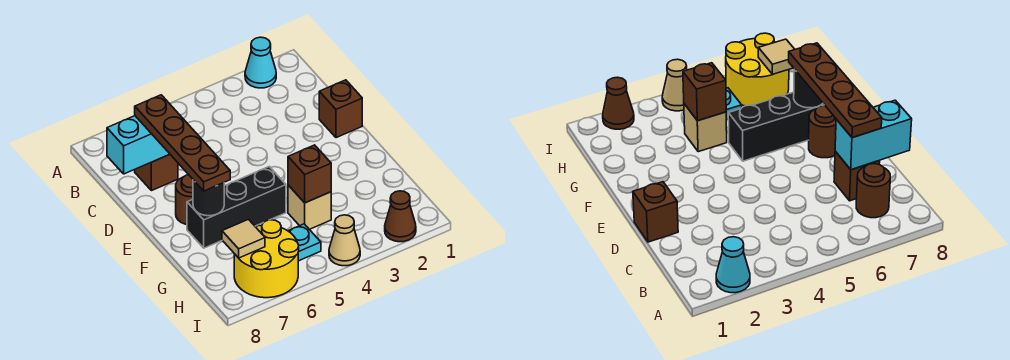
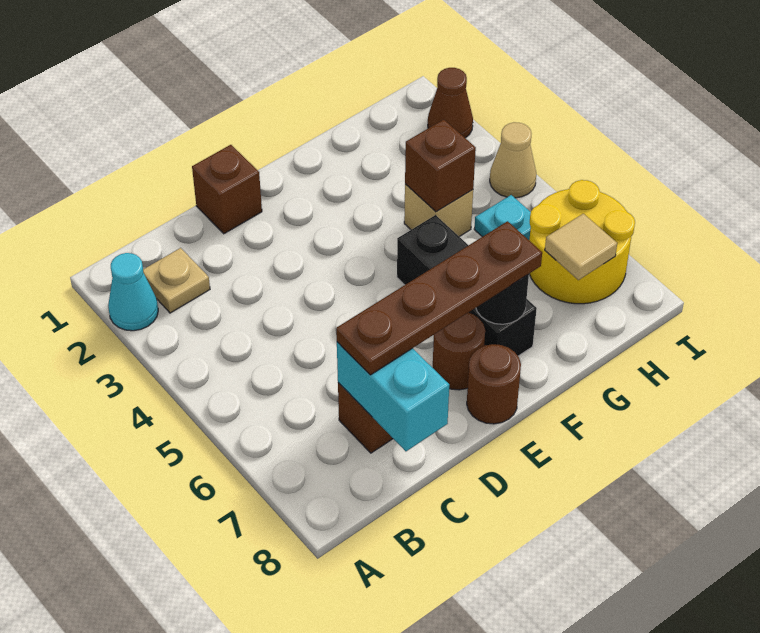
none -> tan plate B2 level 1
brown round brick B7 level 1 -> brown round brick E8 level 1

